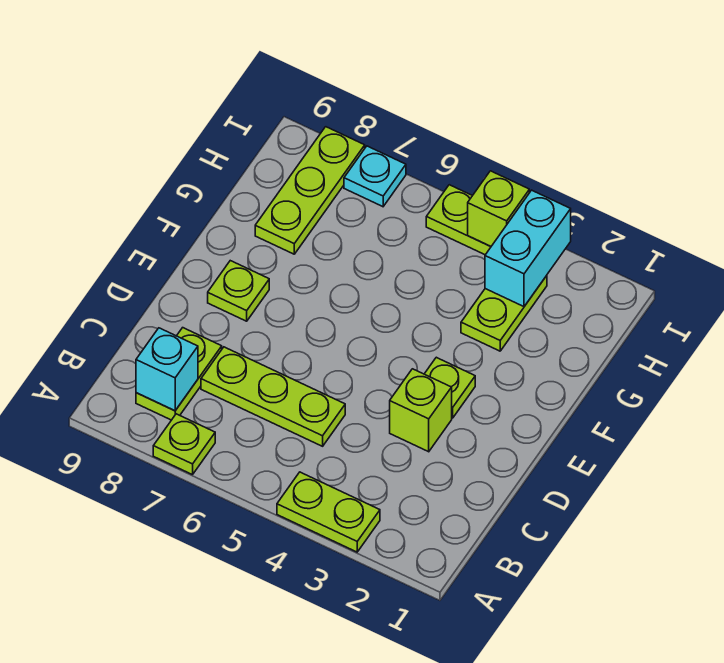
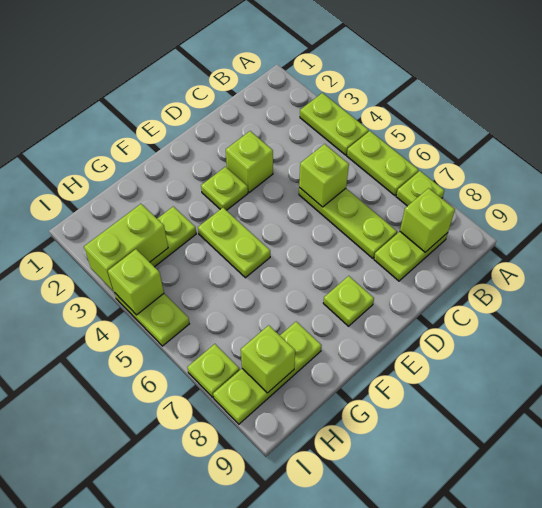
none -> lime plate A5:A6 level 1
cyan brick B8 level 2 -> lime brick B8 level 2
none -> lime brick C5 level 2
none -> lime plate F4:F5 level 1
cyan brick H3:I3 level 2 -> lime brick H3:I3 level 2
none -> lime brick H8 level 2
cyan plate I7 level 1 -> lime plate I7 level 1

